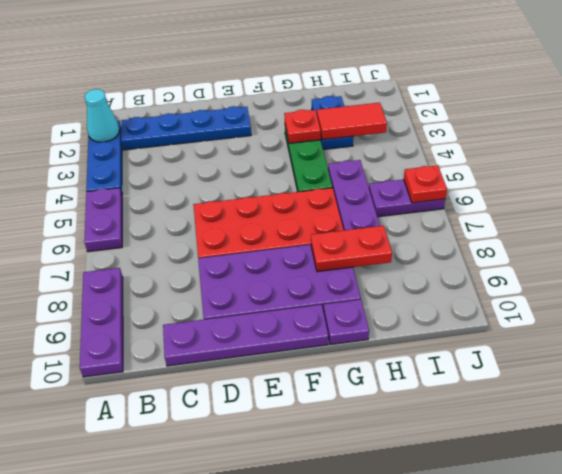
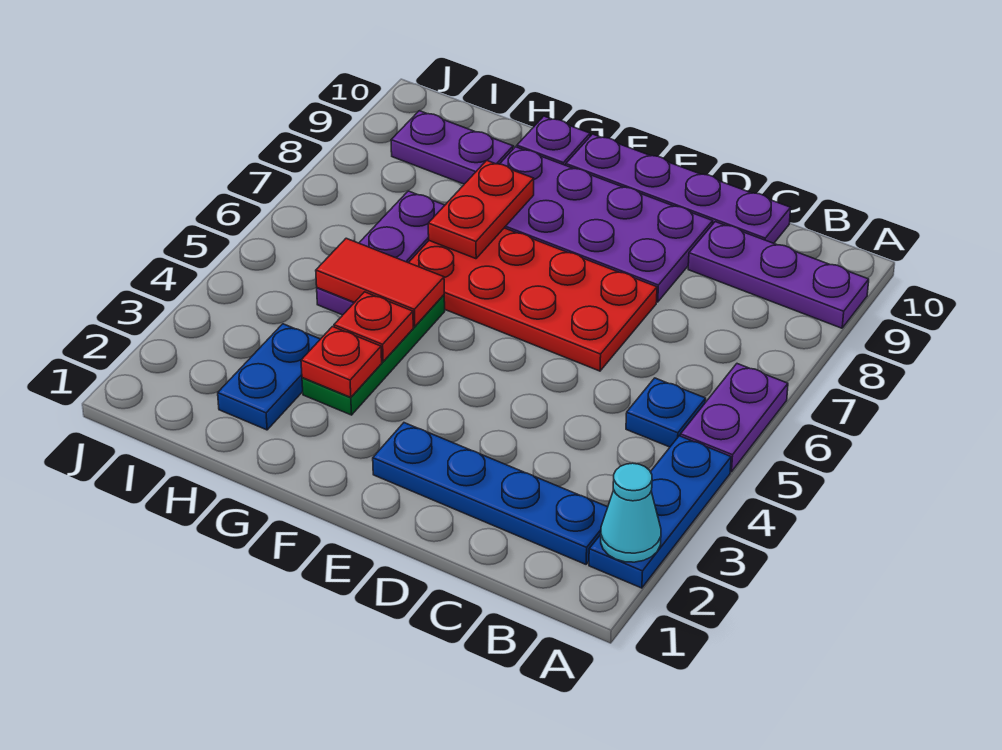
purple plate A8:A10 level 1 -> purple plate A9:C9 level 1
none -> blue plate B5 level 1
red plate G8:H8 level 2 -> red plate G7:G8 level 2
red tile H3:I3 level 2 -> red tile G5:H5 level 2
purple plate I6:J6 level 1 -> purple plate H9:I9 level 1
red plate J6 level 2 -> red plate G4 level 2

